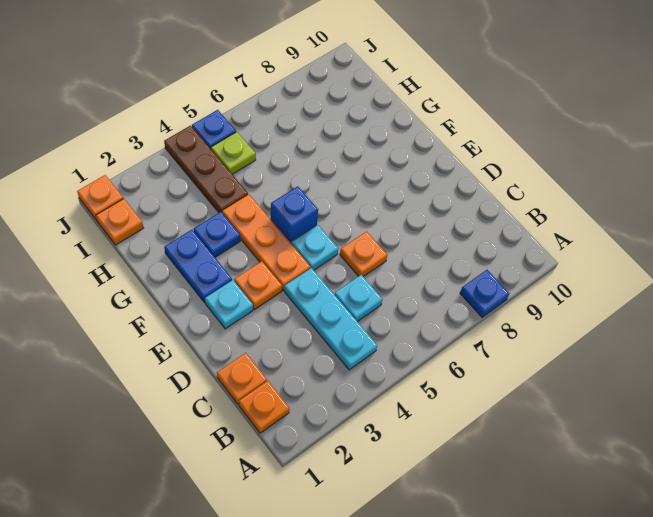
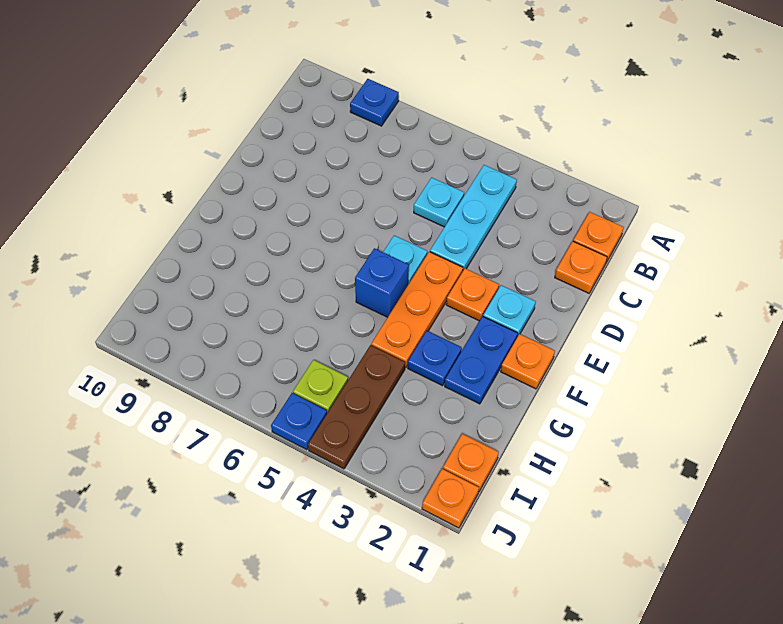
orange plate D6 level 1 -> orange plate F1 level 1

